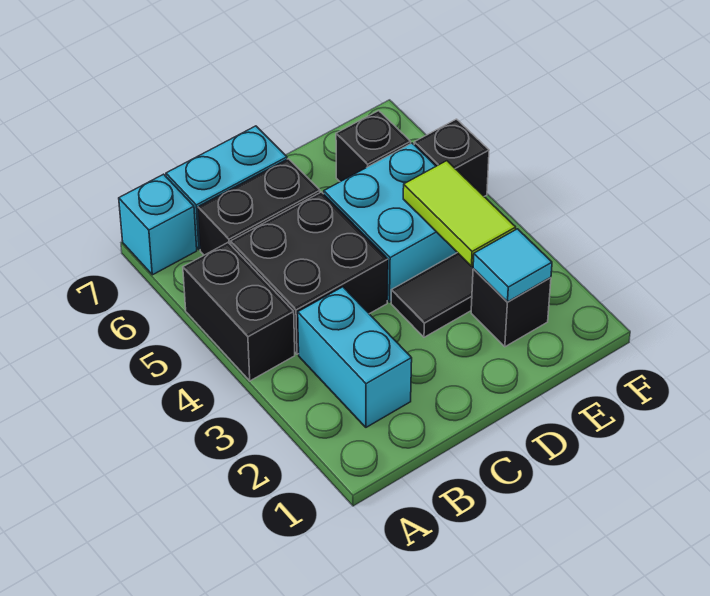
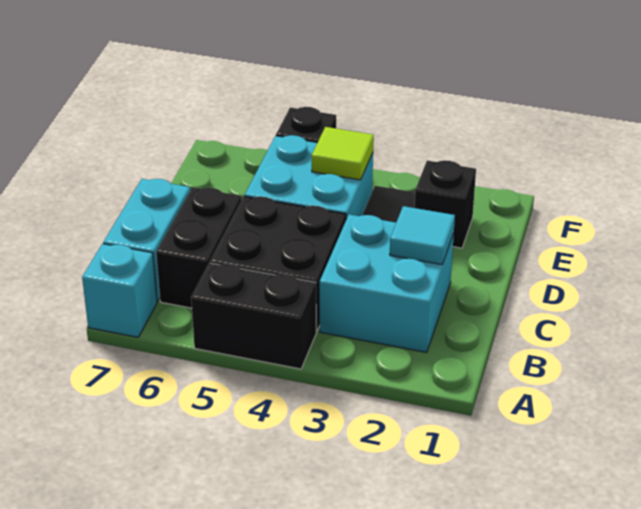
cyan brick B2:B3 level 1 -> cyan brick B2:C3 level 1
cyan tile E2 level 2 -> cyan tile C2 level 2
lime tile E3:E4 level 2 -> lime tile E4 level 2
black brick E6 level 1 -> none

